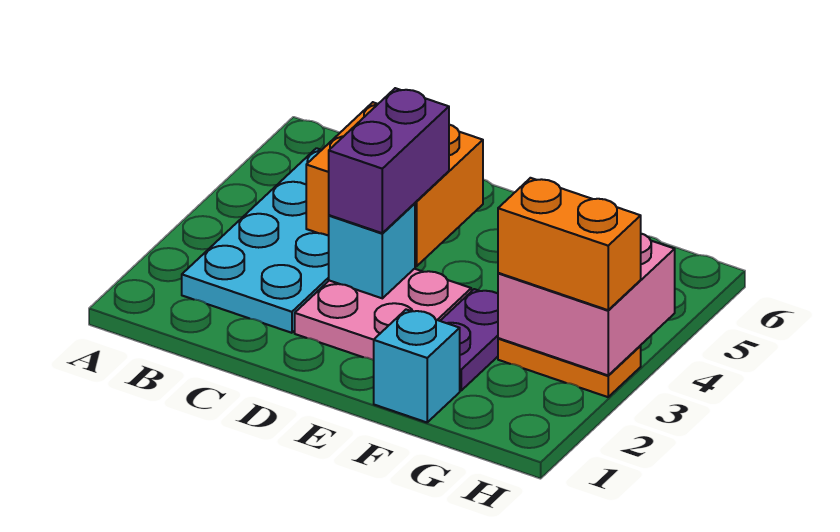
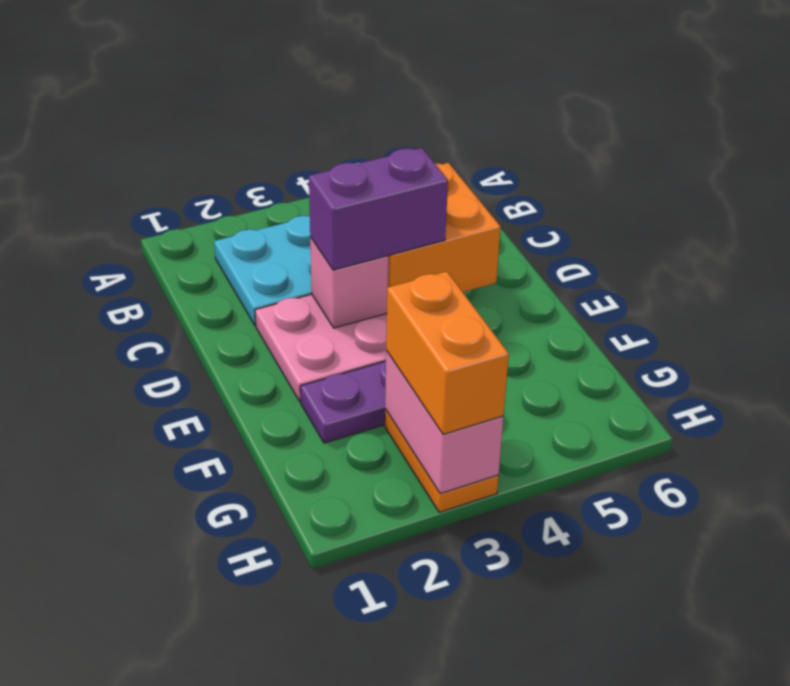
cyan brick D3 level 2 -> pink brick D3 level 2
cyan brick F1 level 1 -> none
pink brick G3:H4 level 2 -> pink brick G3:H3 level 2

